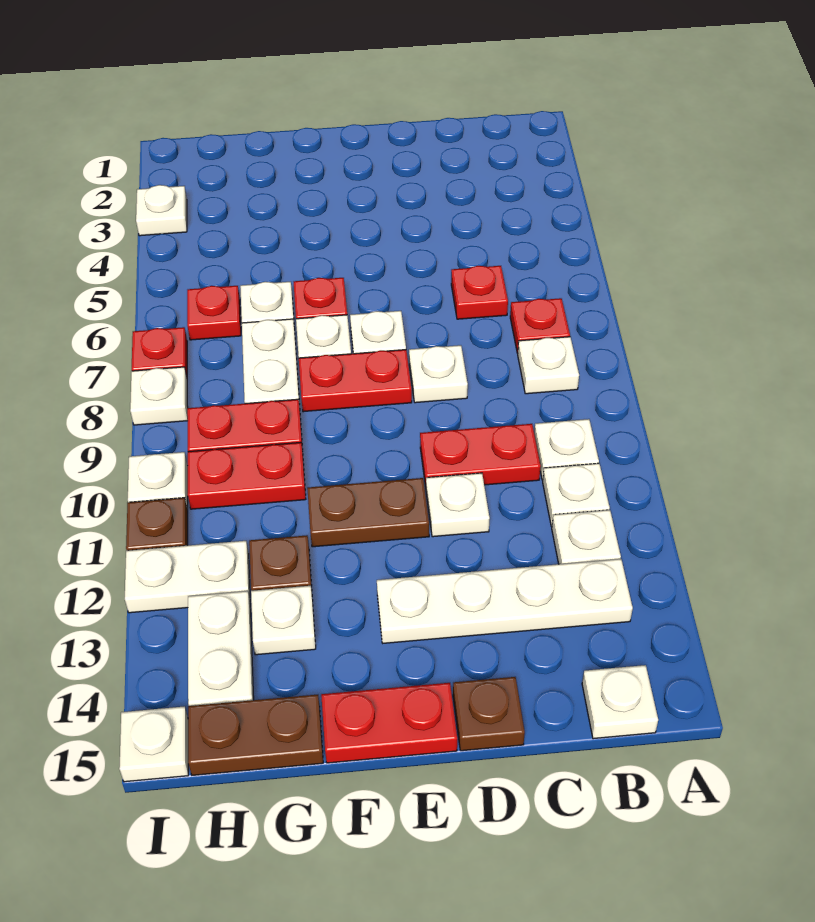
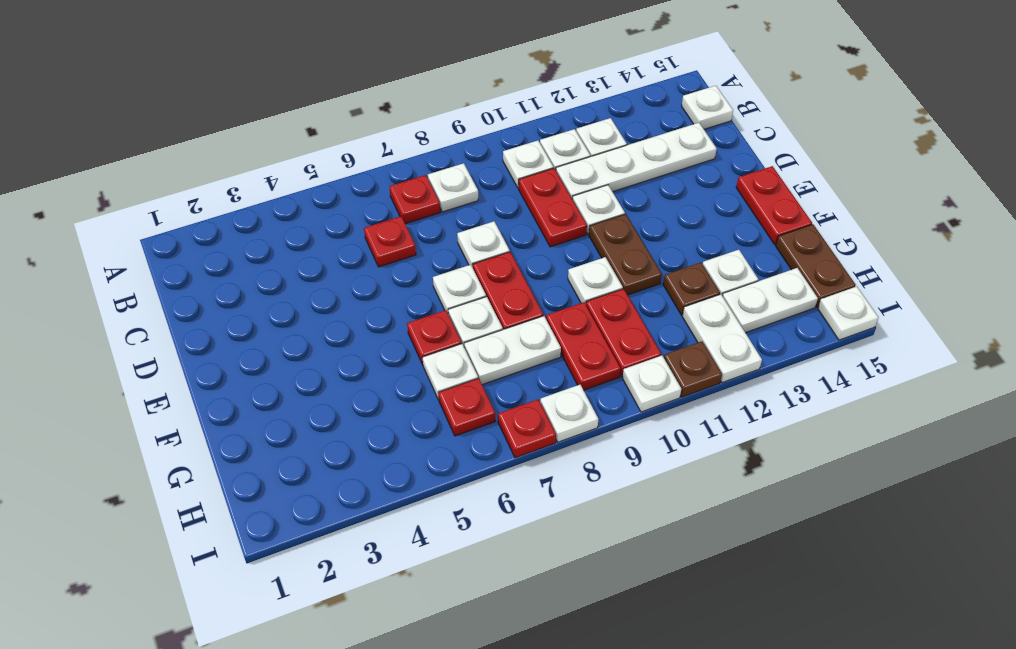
white plate B13:E13 level 1 -> white plate C11:C14 level 1
brown plate D15 level 1 -> none
white plate I3 level 1 -> white plate F10 level 1

